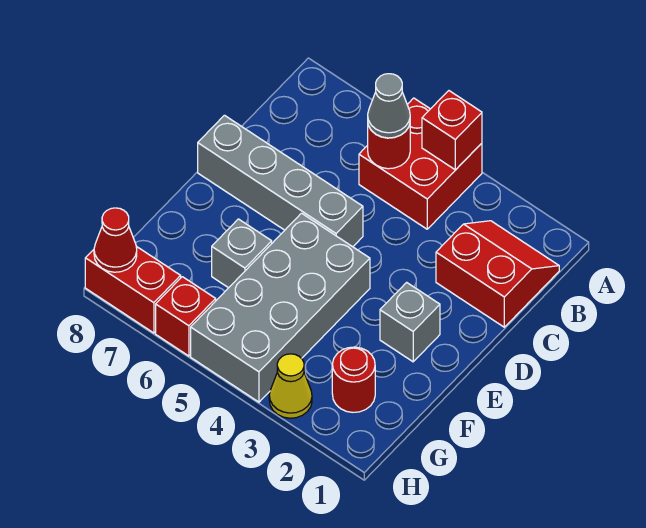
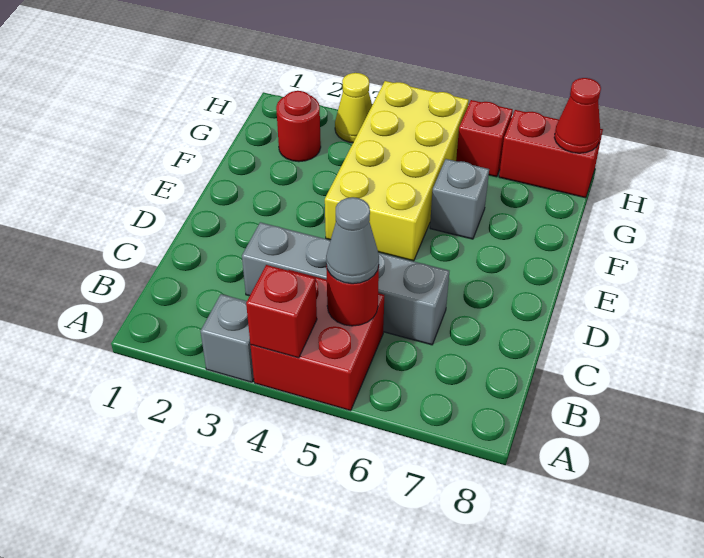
red slope B1:C2 level 1 top C -> none
grey brick D5:D8 level 1 -> grey brick C3:C6 level 1
grey brick E2 level 1 -> grey brick A3 level 1
grey brick E4:H5 level 1 -> yellow brick E4:H5 level 1

